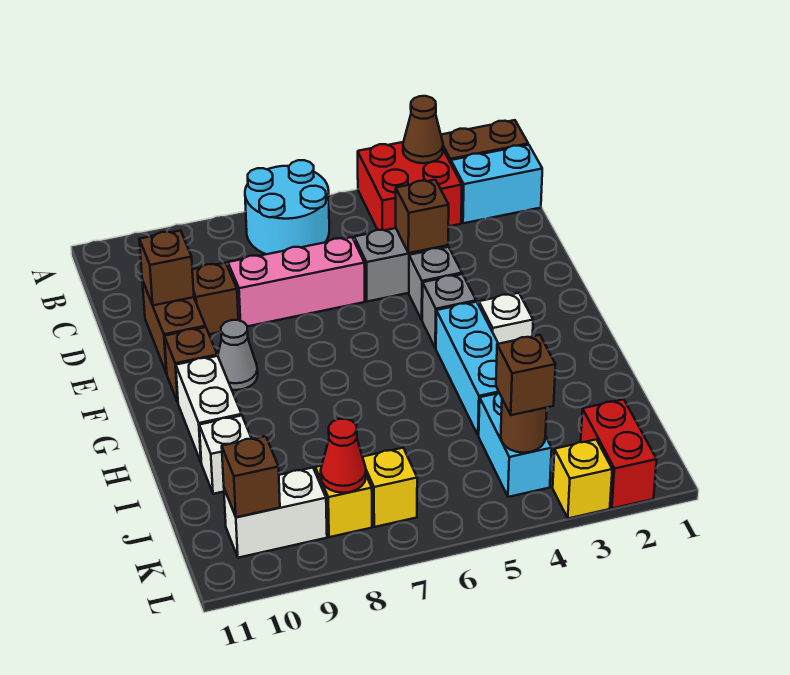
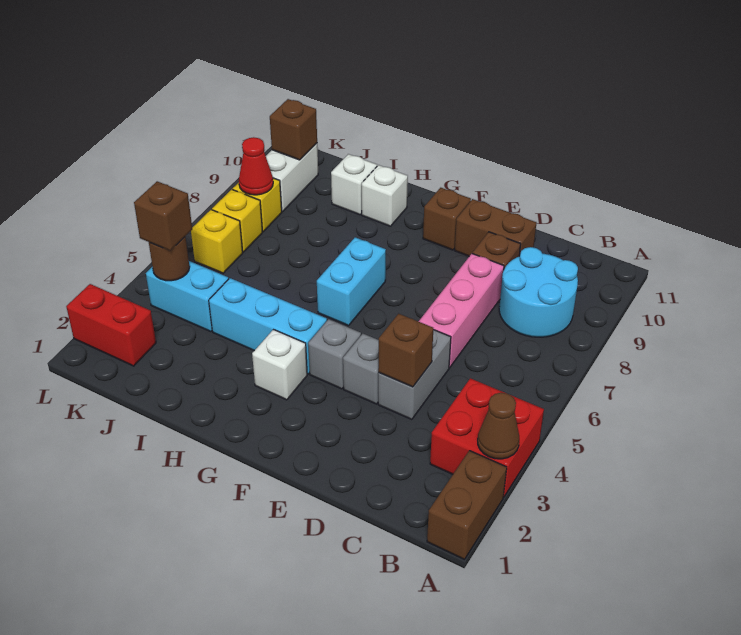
cyan round brick A6:B7 level 1 -> cyan round brick B8:C9 level 1
cyan brick B1:B2 level 1 -> cyan brick G6:G7 level 1
brown brick D10 level 2 -> none
grey cone F9 level 1 -> none
white brick G10:H10 level 1 -> white brick H10 level 1
yellow brick L3 level 1 -> yellow brick K6 level 1

